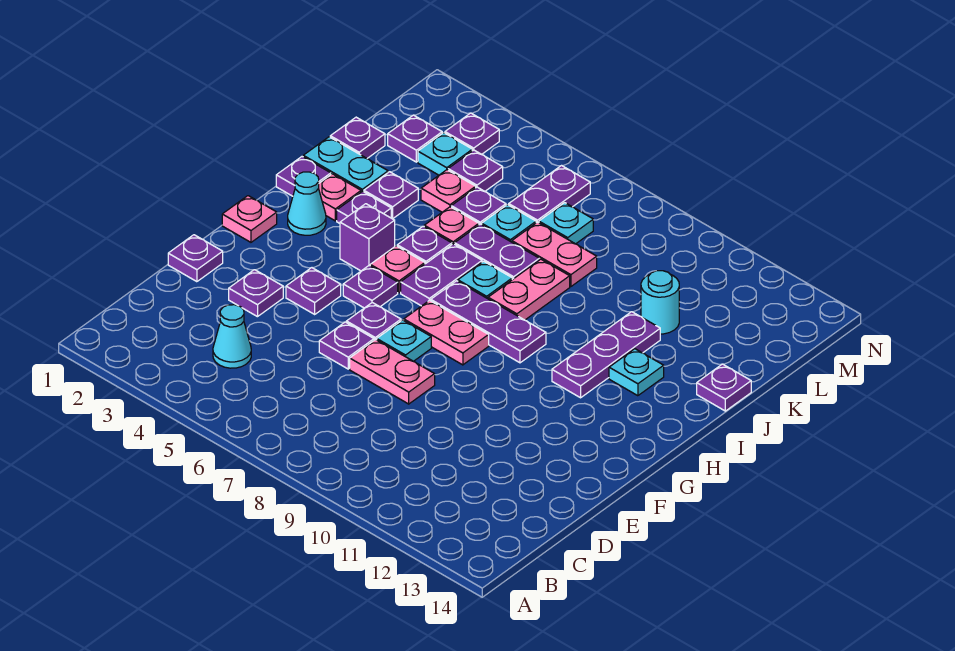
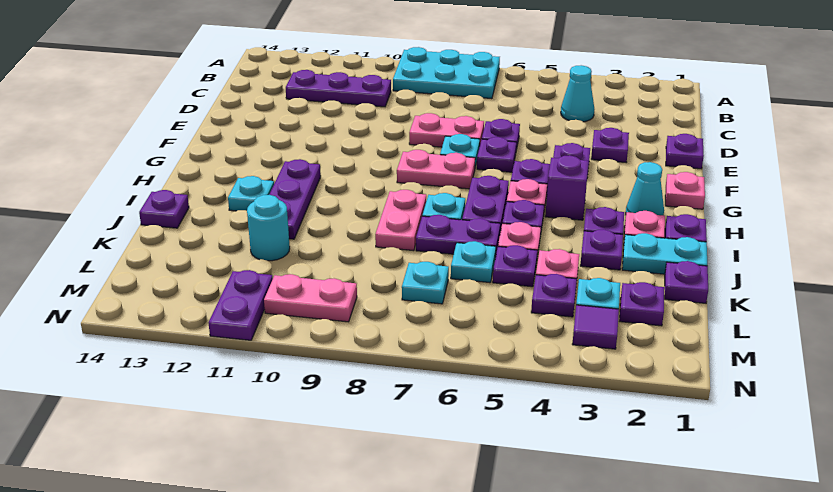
none -> cyan plate A7:B9 level 1
purple plate H7:H9 level 1 -> purple plate C10:C12 level 1
pink plate K7:K8 level 1 -> pink plate M9:M10 level 1
purple plate L6:M6 level 1 -> purple plate M11:N11 level 1
purple plate M3 level 1 -> purple tile M3 level 1

